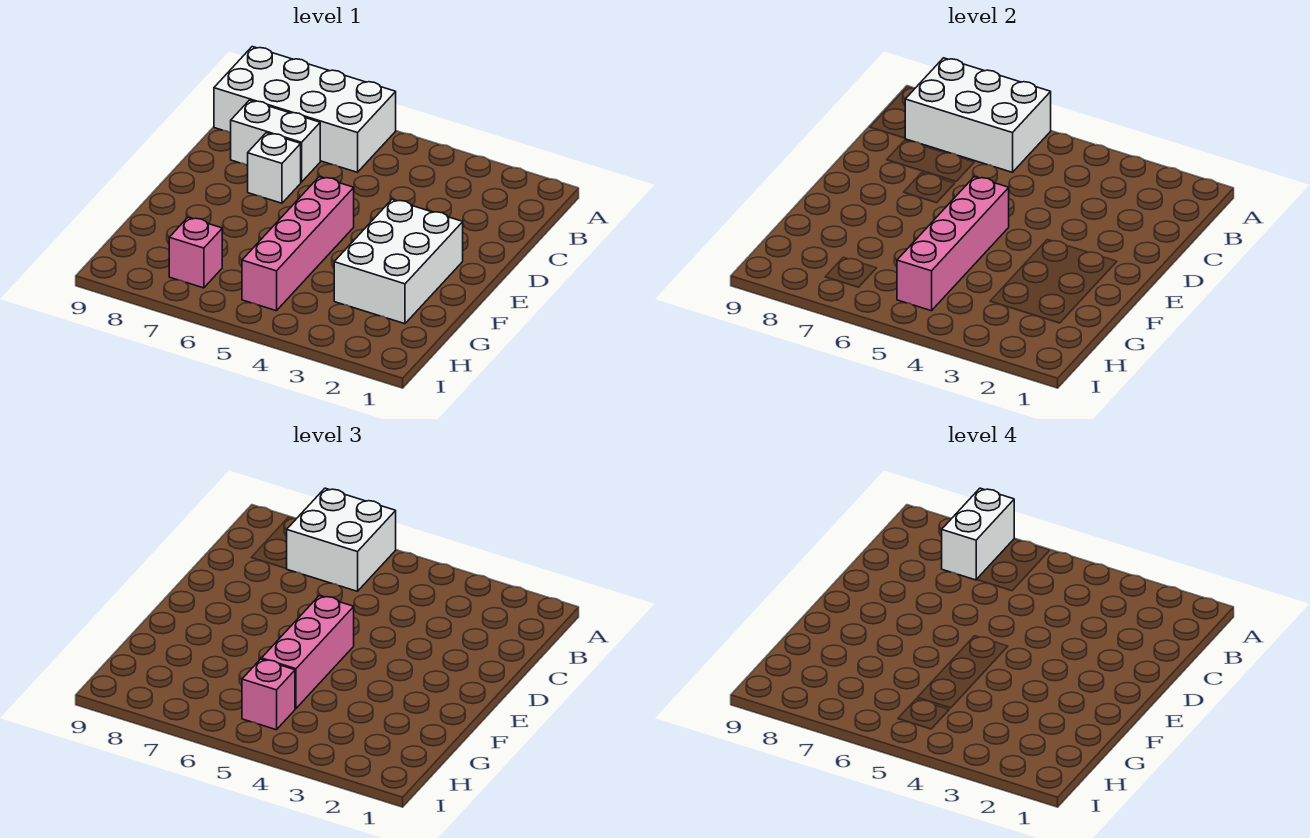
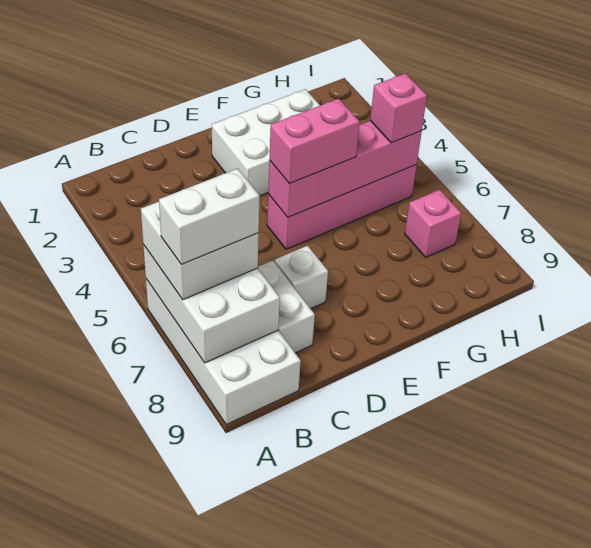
pink brick E5:G5 level 3 -> pink brick E5:F5 level 3

